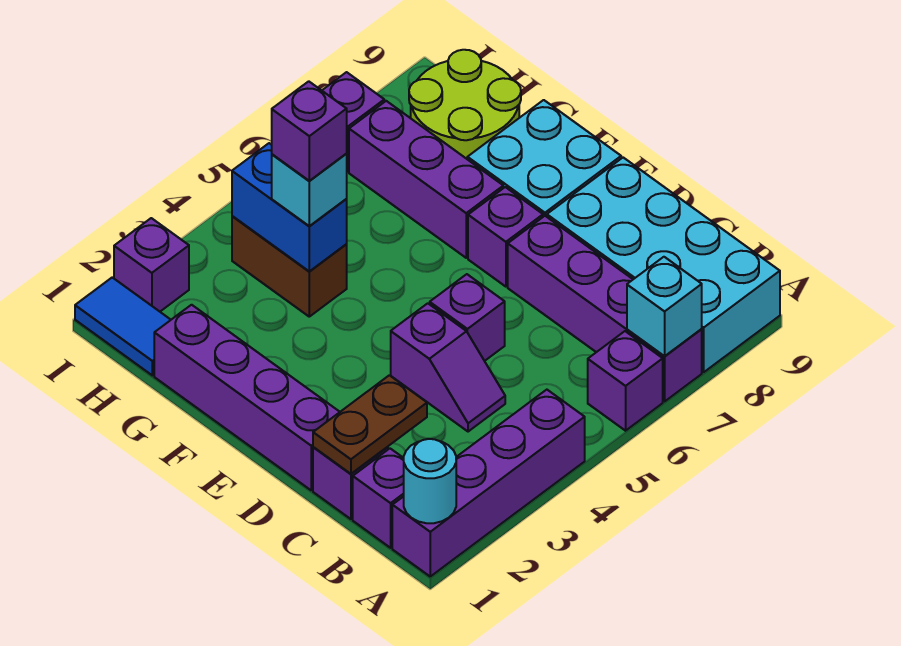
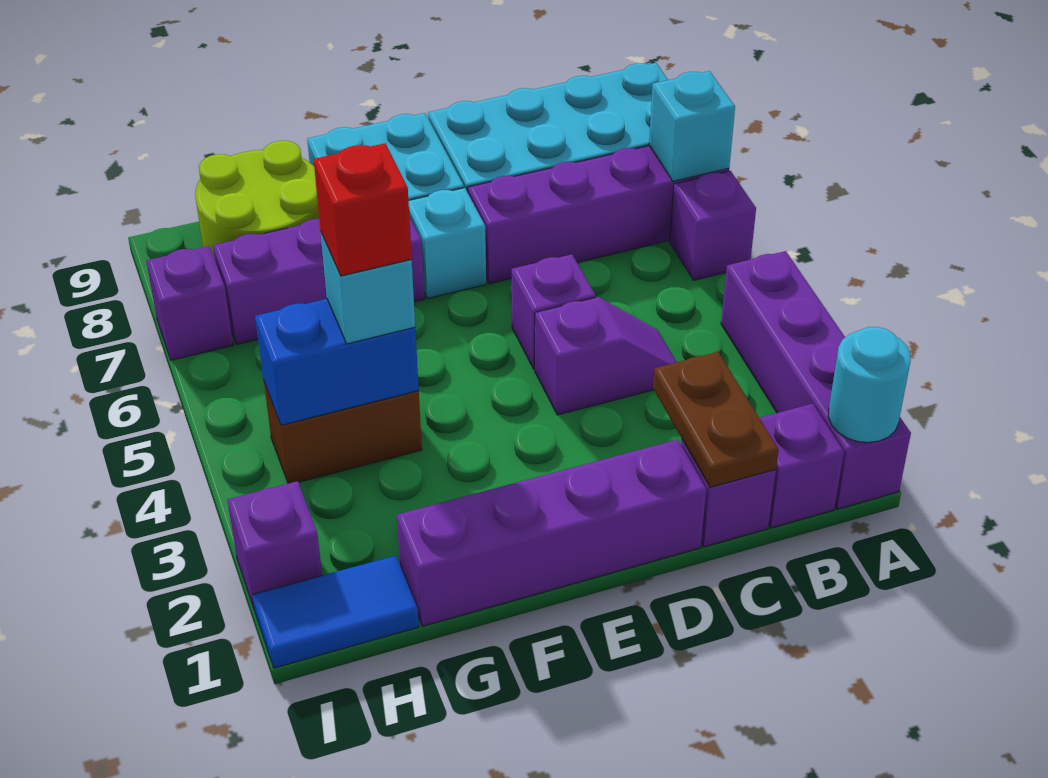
purple brick E7 level 1 -> cyan brick E7 level 1
purple brick G4 level 4 -> red brick G4 level 4

